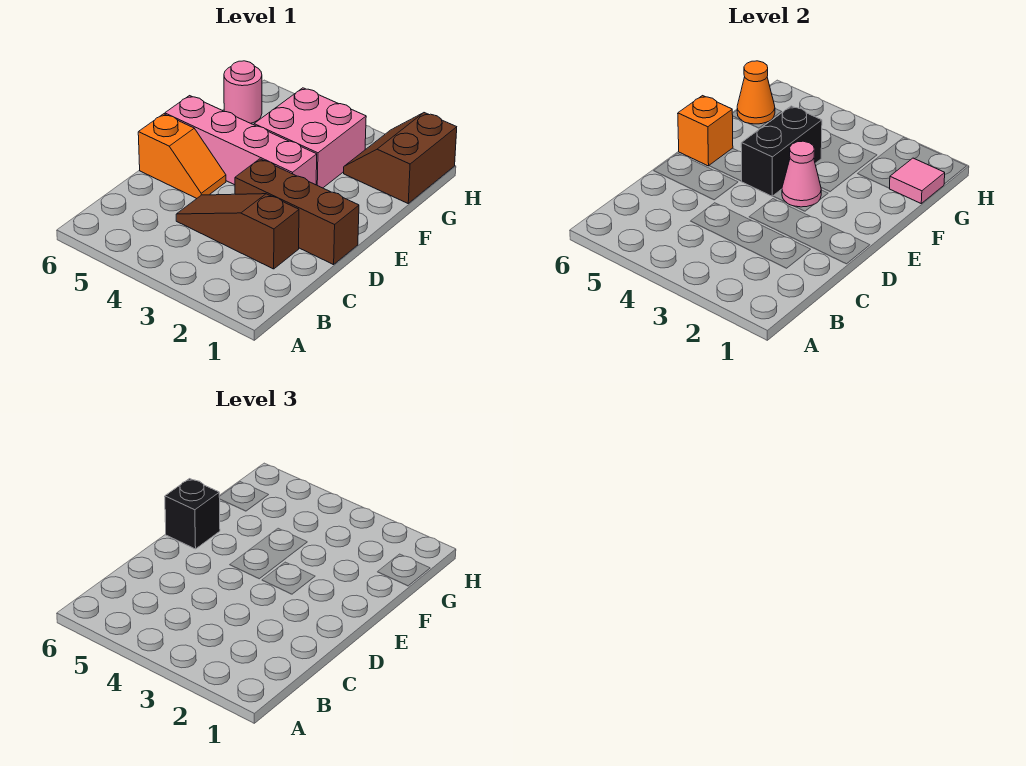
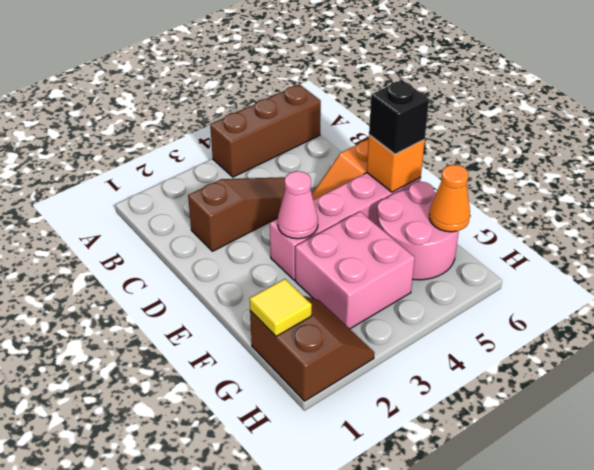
brown brick D1:D3 level 1 -> brown brick A4:A6 level 1
black brick E4:F4 level 2 -> none
pink tile G1 level 2 -> yellow tile G1 level 2
pink round brick G6 level 1 -> pink round brick F5:G6 level 1

